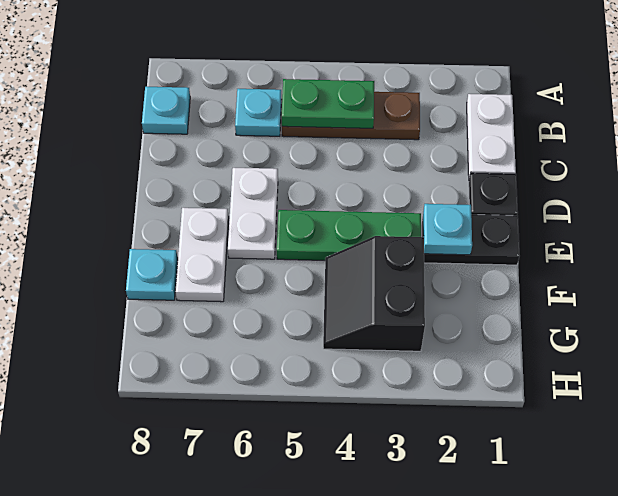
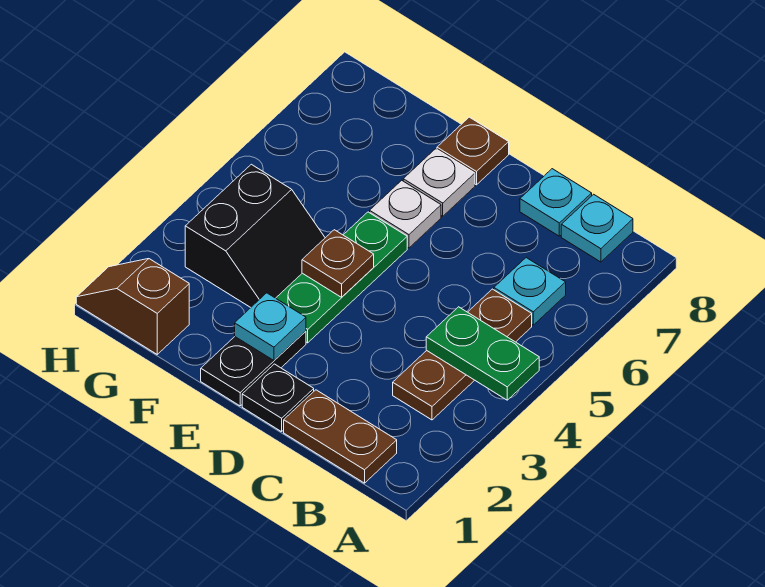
white plate B1:C1 level 1 -> brown plate B1:C1 level 1
green plate B4:B5 level 2 -> green plate A4:B4 level 2
white plate D6:E6 level 1 -> white plate E6 level 1
none -> brown plate E4 level 2
white plate E7:F7 level 1 -> white plate E7 level 1
none -> brown plate E8 level 1
black slope F3:G4 level 1 top 3 -> black slope F3:G4 level 1 top G
cyan plate F8 level 1 -> cyan plate C8 level 1
none -> brown slope G1:H1 level 1 top G

